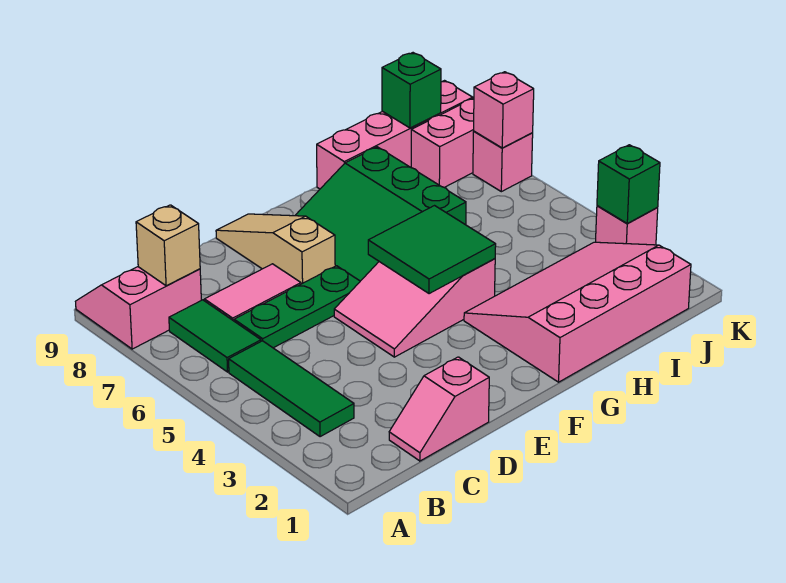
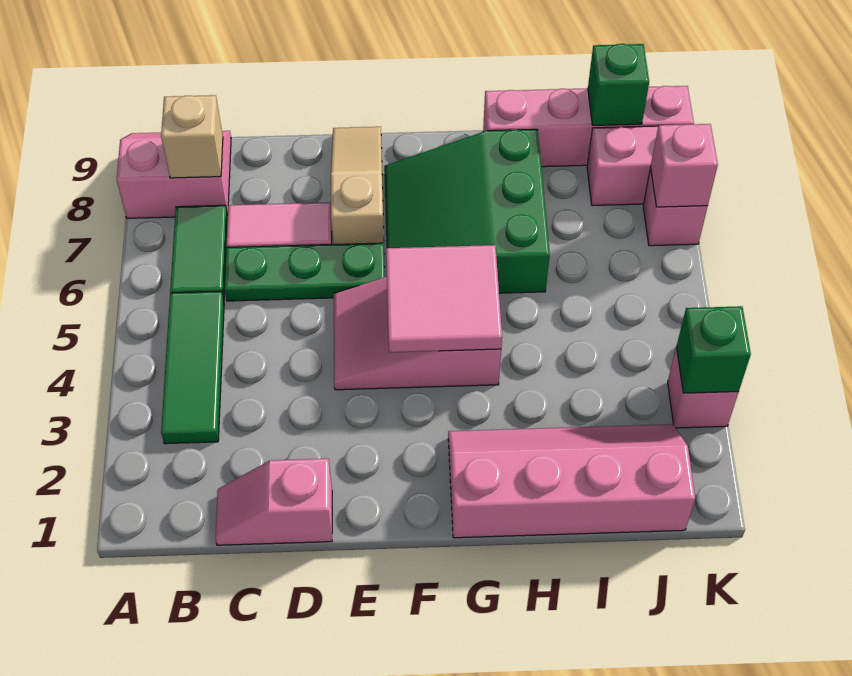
green tile F4:G5 level 2 -> pink tile F4:G5 level 2
pink slope G1:J3 level 1 top 1 -> pink slope G1:J2 level 1 top 1

